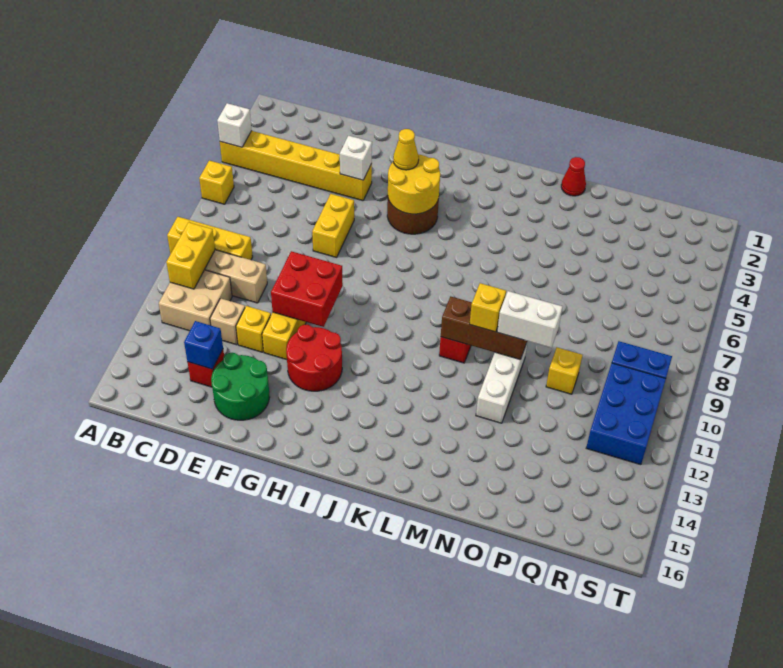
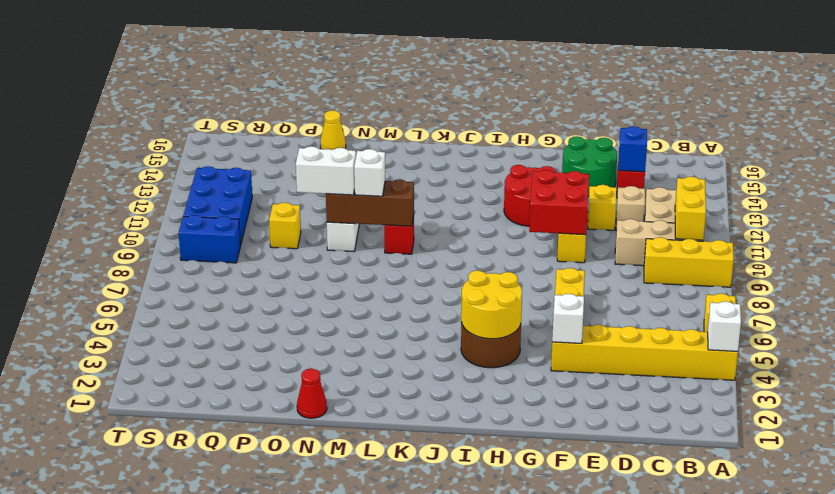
yellow cone H4 level 3 -> yellow cone O16 level 1
yellow brick M10 level 3 -> white brick M10 level 3

